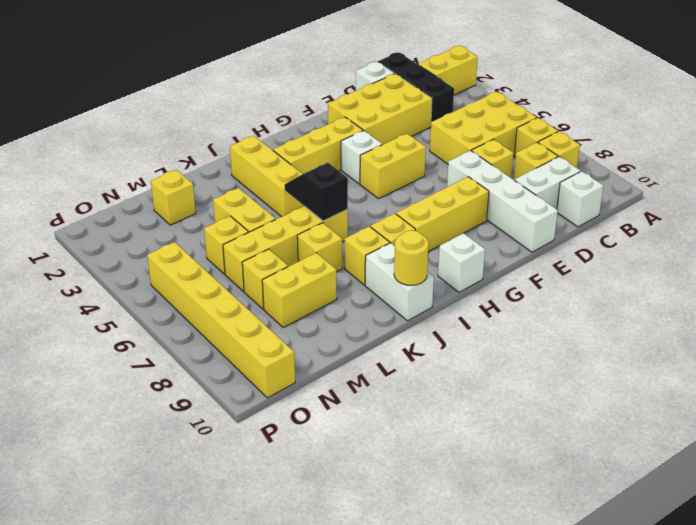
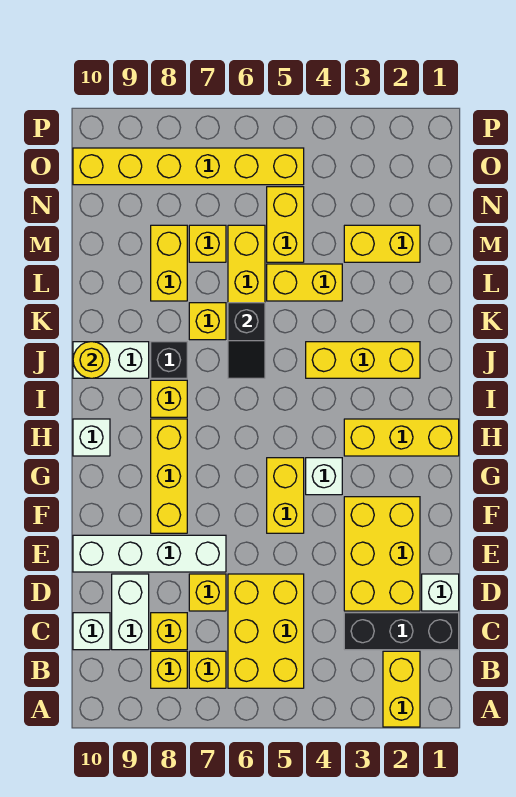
yellow brick G3:I3 level 1 -> yellow brick H1:H3 level 1
black slope J5:J6 level 2 top 6 -> black slope J6:K6 level 2 top K
yellow brick J8 level 1 -> black brick J8 level 1
yellow brick M2 level 1 -> yellow brick M2:M3 level 1
yellow brick M5 level 1 -> yellow brick M5:N5 level 1

